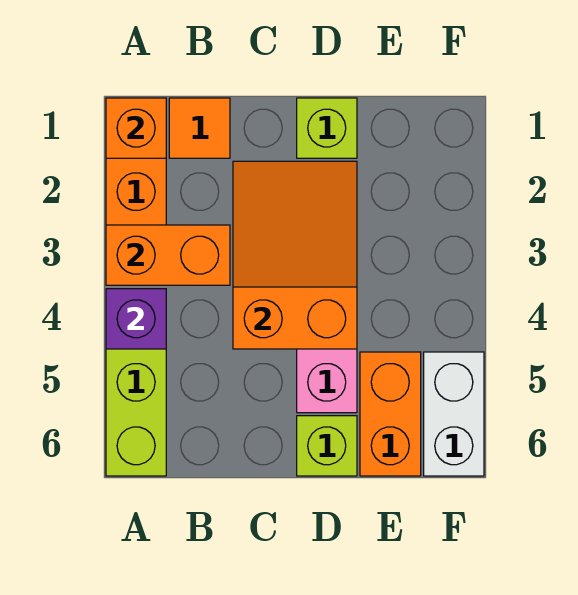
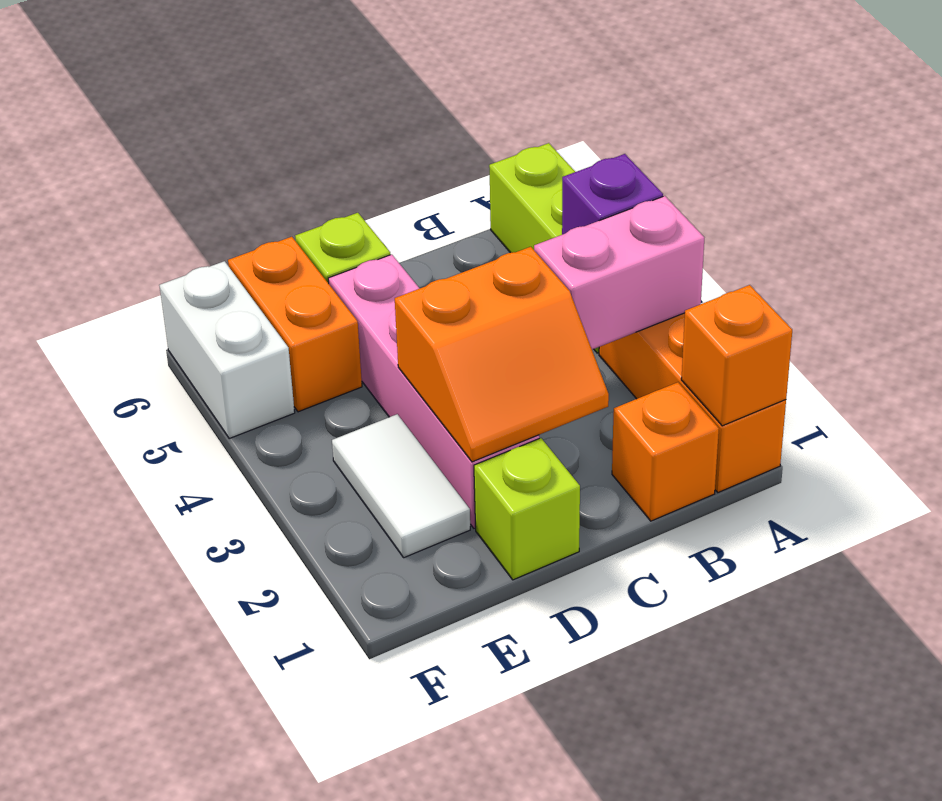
orange brick A3:B3 level 2 -> pink brick A3:B3 level 2
orange tile B1 level 1 -> orange brick B1 level 1
orange slope C2:D4 level 2 top 4 -> orange slope C2:D3 level 2 top 3
none -> white tile E2:E3 level 1

